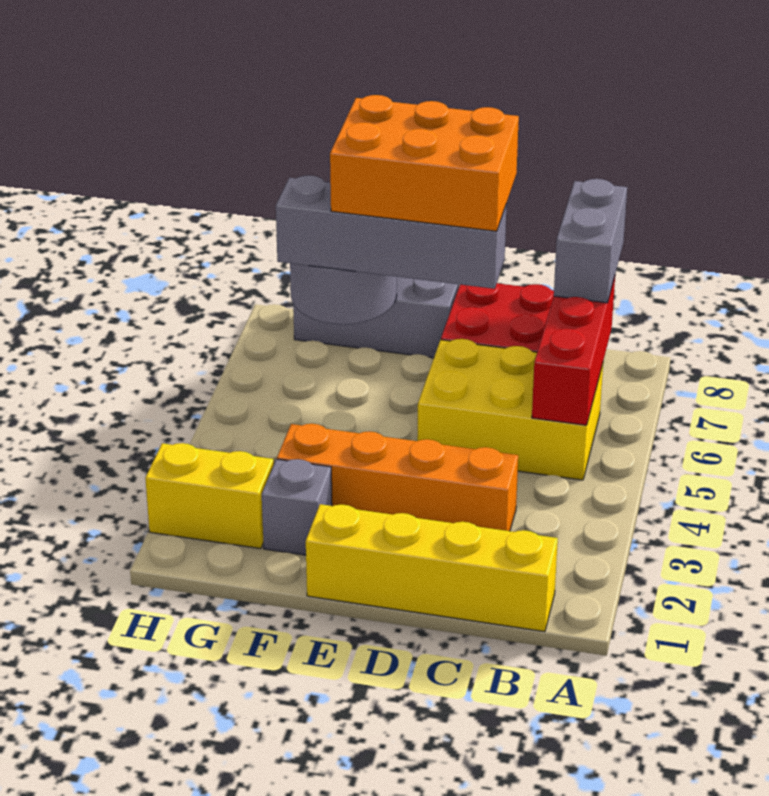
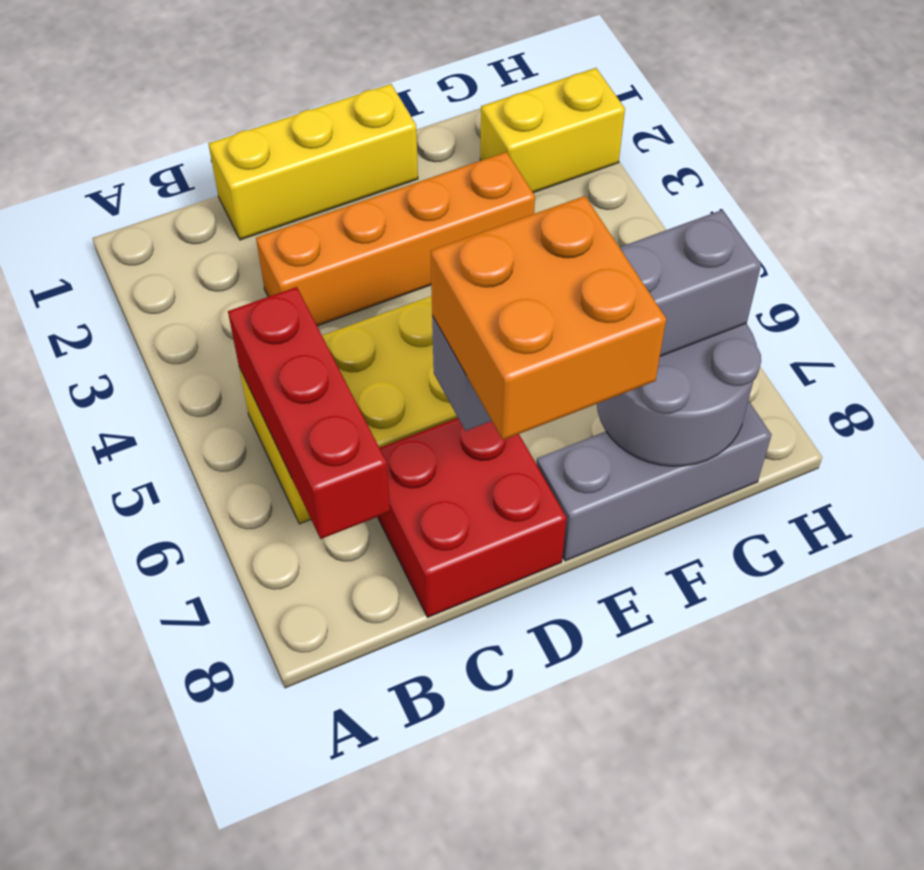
yellow brick B1:E1 level 1 -> yellow brick C1:E1 level 1
grey brick B7:B8 level 3 -> none
orange brick D7:F8 level 4 -> orange brick D7:E8 level 4
grey brick F2 level 1 -> none

